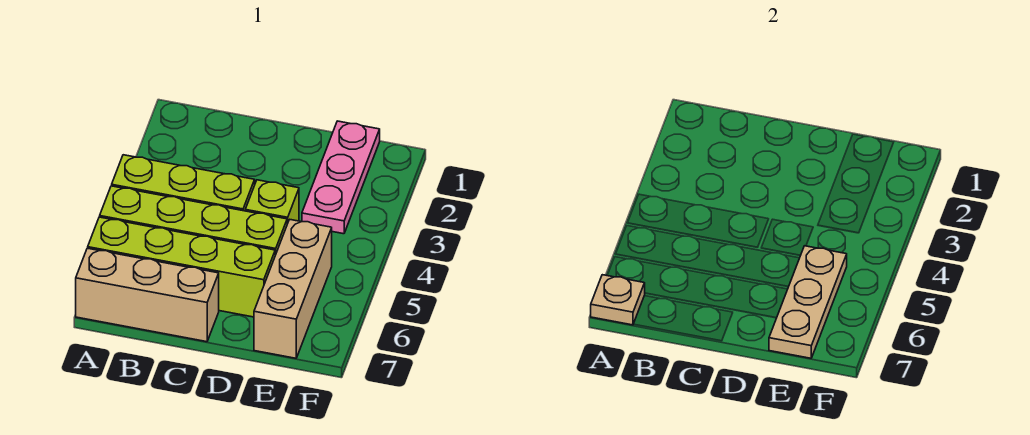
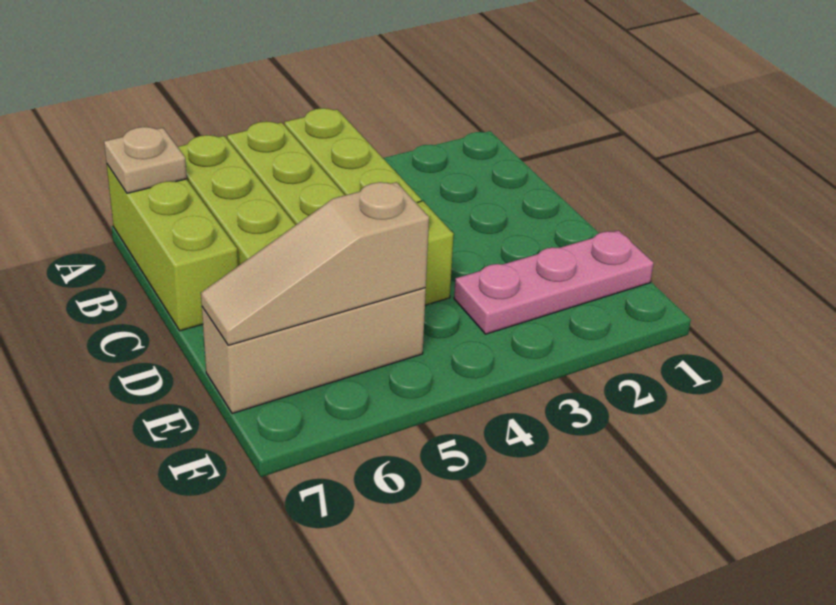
tan brick A7:C7 level 1 -> lime brick A7:C7 level 1
tan plate E5:E7 level 2 -> tan slope E5:E7 level 2 top 5

